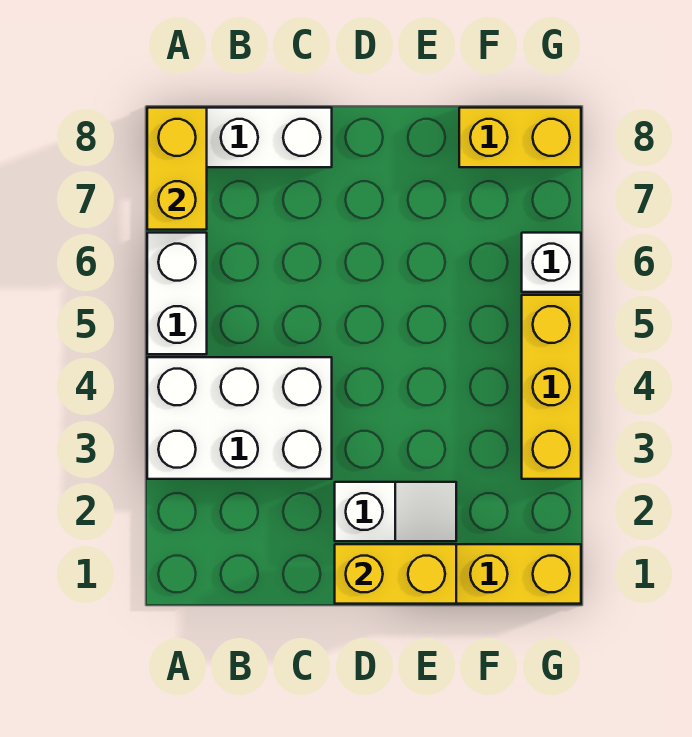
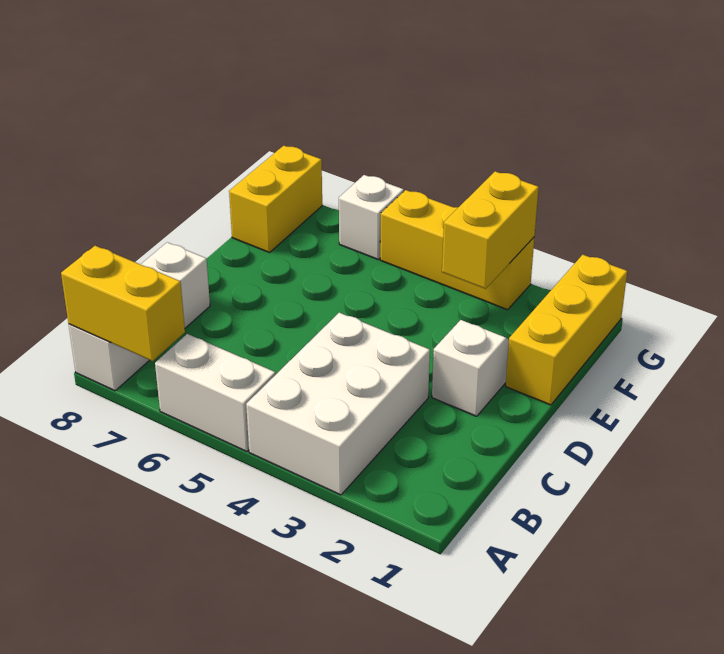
yellow brick D1:E1 level 2 -> yellow brick F3:G3 level 2

